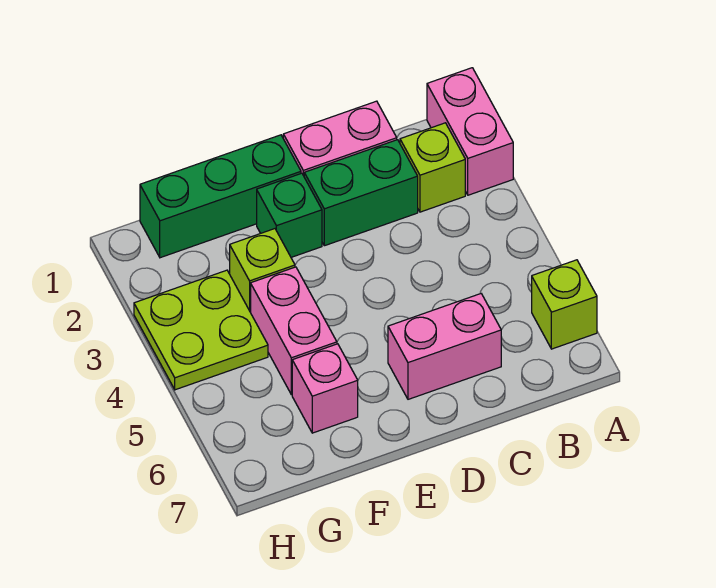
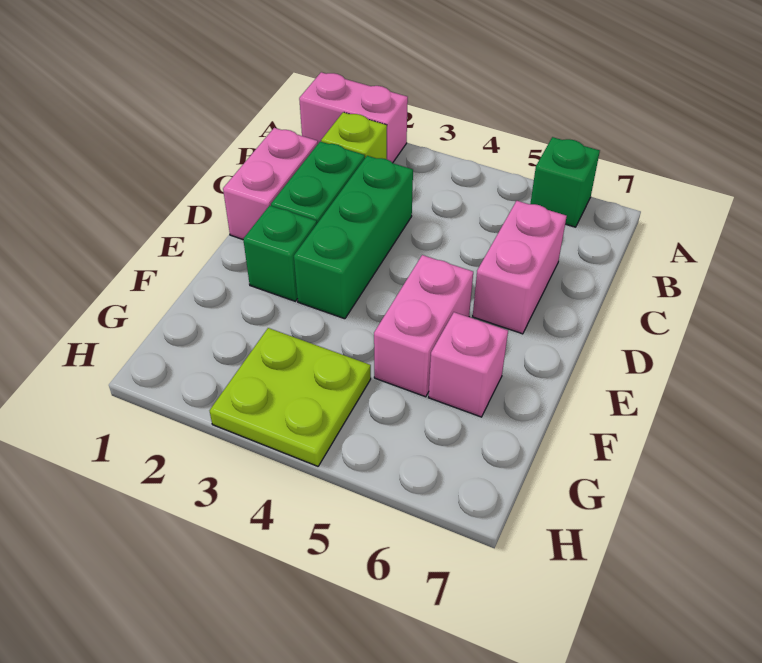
lime brick A6 level 1 -> green brick A6 level 1
green brick E1:G1 level 1 -> green brick C3:E3 level 1
lime brick F3 level 1 -> none
pink brick F4:F5 level 1 -> pink brick E5:F5 level 1

